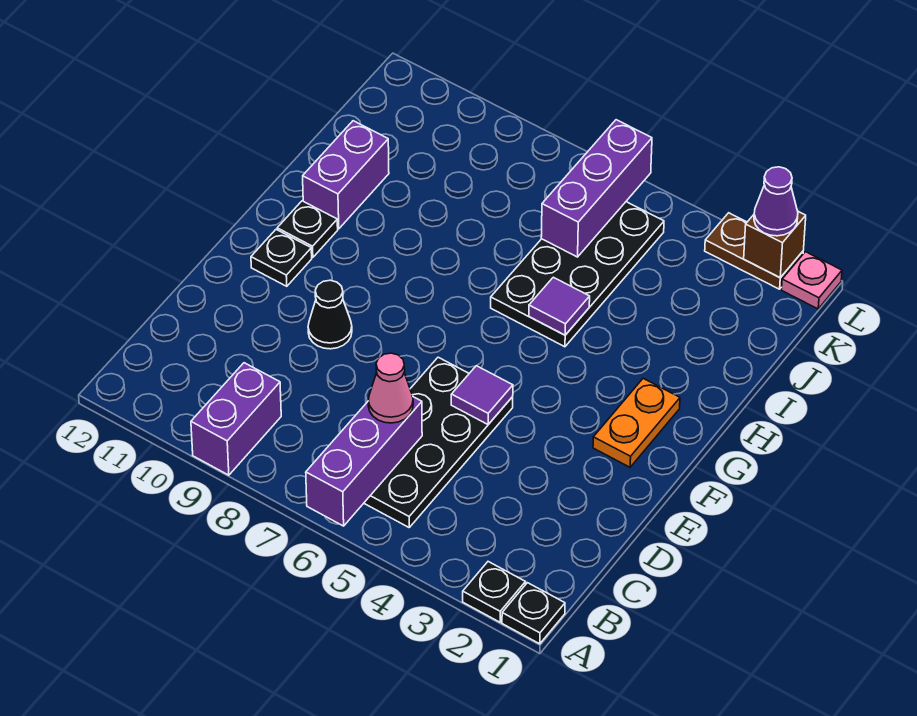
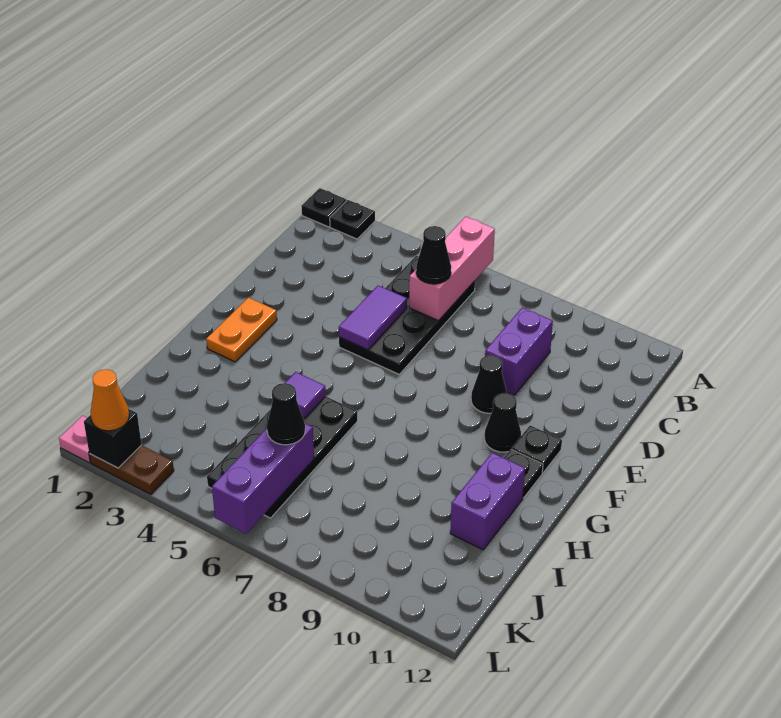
purple brick A6:C6 level 2 -> pink brick A6:C6 level 2
purple brick A9:B9 level 1 -> purple brick C9:D9 level 1
pink cone C6 level 3 -> black cone C6 level 3
purple tile E5 level 2 -> purple tile D5:E5 level 2
none -> black cone F10 level 1
none -> black cone J6 level 3
brown brick L2 level 2 -> black brick L2 level 2
purple cone L2 level 3 -> orange cone L2 level 3

